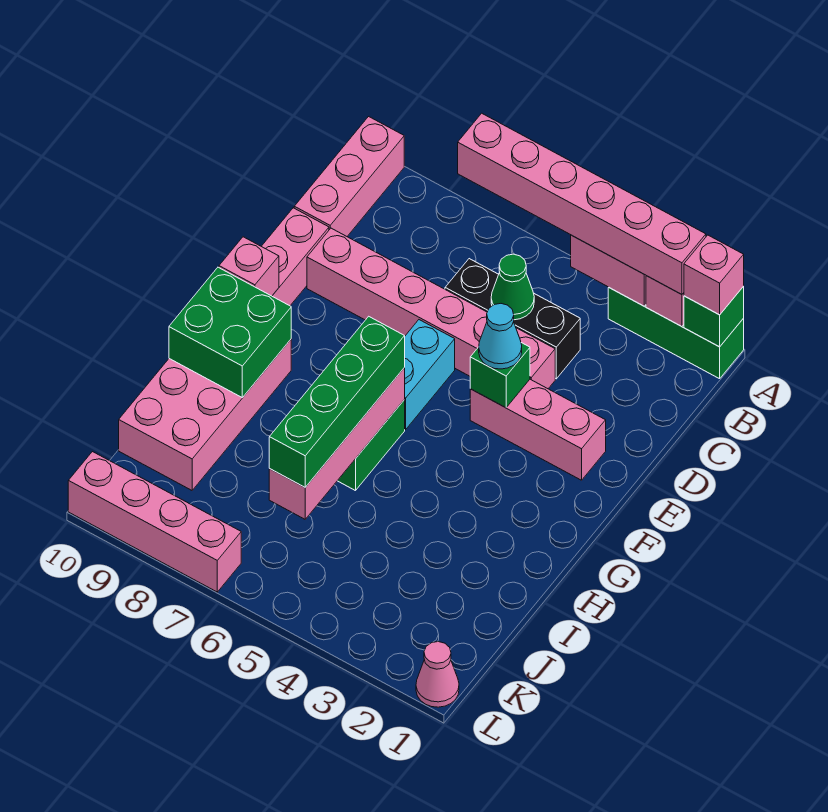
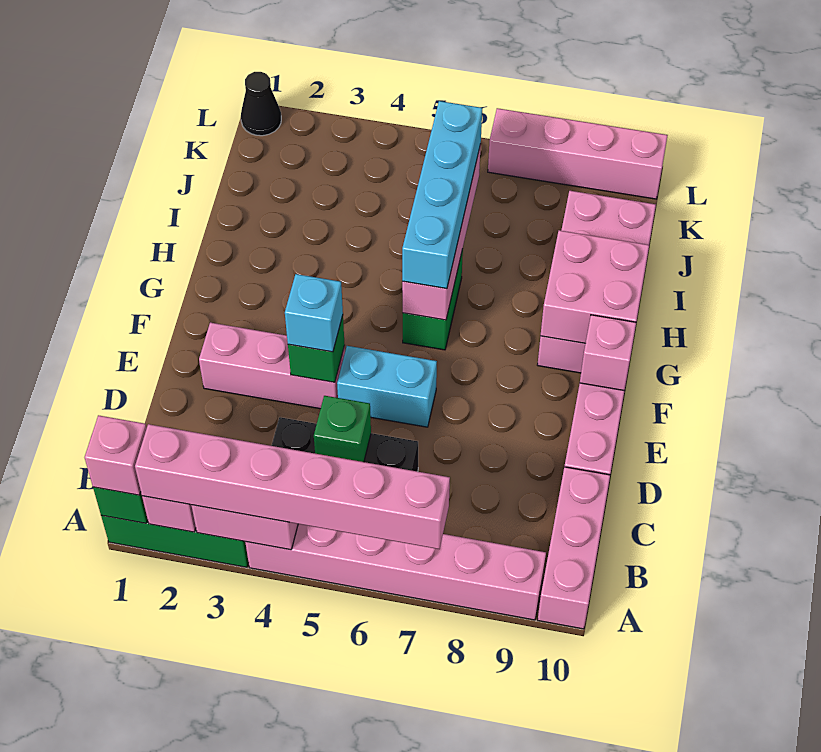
green cone C5 level 2 -> green brick C5 level 2
pink brick D4:D9 level 1 -> pink brick A4:A9 level 1
cyan cone E4 level 3 -> cyan brick E4 level 3
cyan brick E6:F6 level 1 -> cyan brick E5:E6 level 1
green brick G6:J6 level 3 -> cyan brick G6:J6 level 3
green brick G9:H10 level 2 -> pink brick G9:H10 level 2
pink cone L1 level 1 -> black cone L1 level 1

